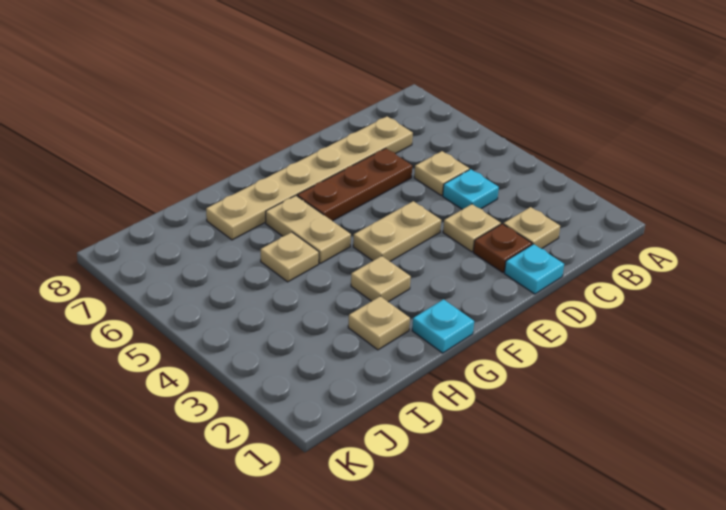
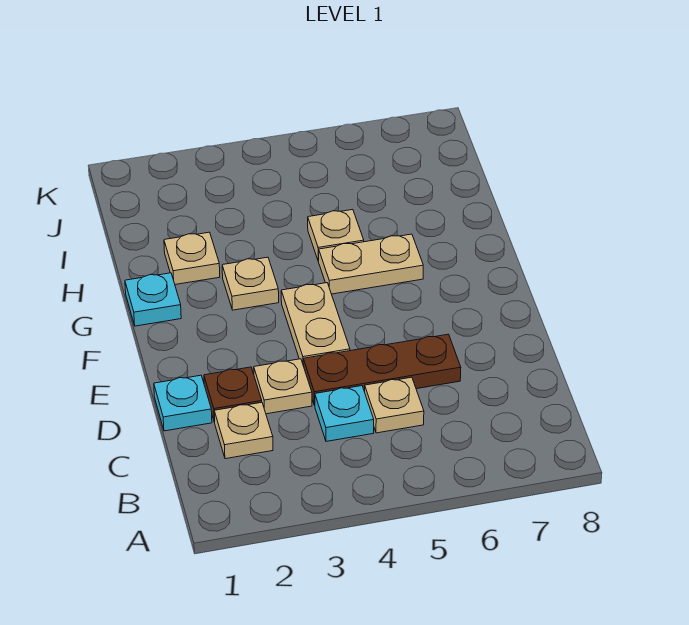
tan plate C7:H7 level 1 -> none
brown plate D6:F6 level 1 -> brown plate D4:D6 level 1

